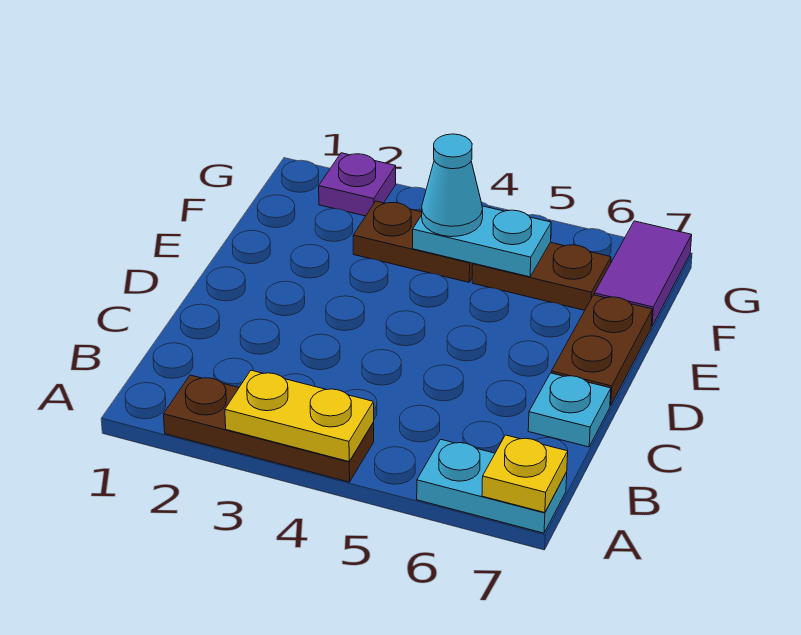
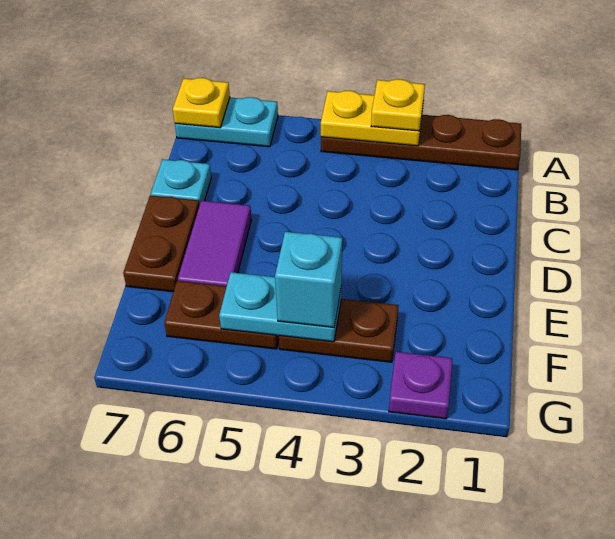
brown plate A2:A4 level 1 -> brown plate A1:A4 level 1
none -> yellow plate A3 level 3
cyan cone F4 level 3 -> cyan brick F4 level 3
purple tile F7:G7 level 1 -> purple tile D6:E6 level 1

